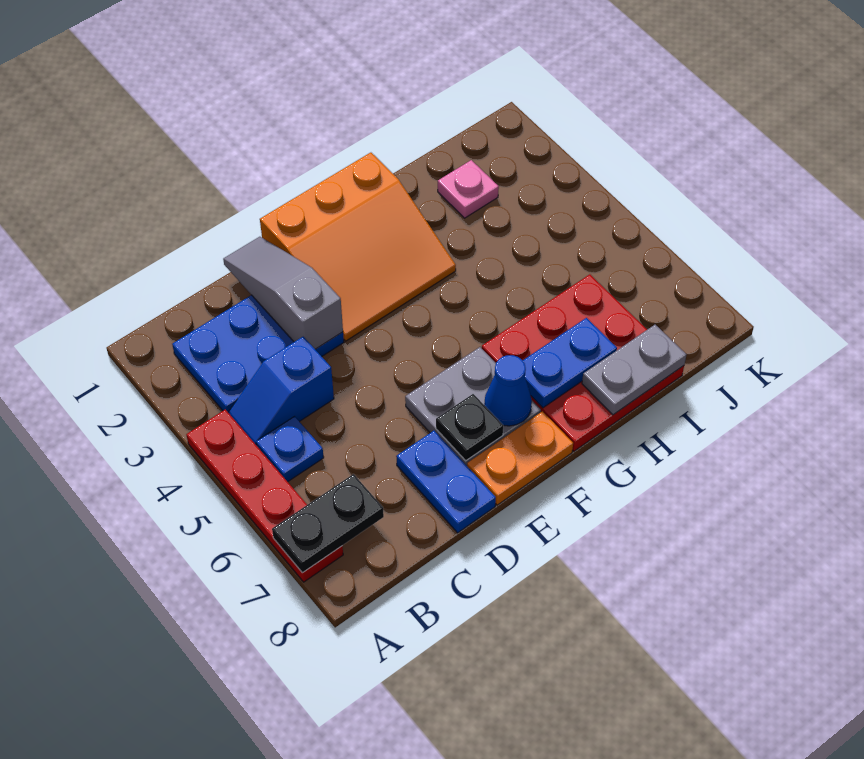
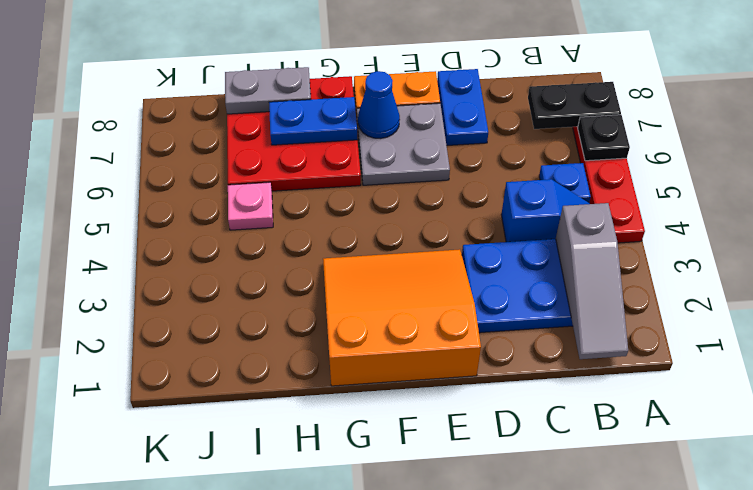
grey slope D1:D3 level 2 top 3 -> grey slope B1:B3 level 2 top 3
black plate E7 level 2 -> black plate A6 level 2
pink plate I2 level 1 -> pink plate I5 level 1

